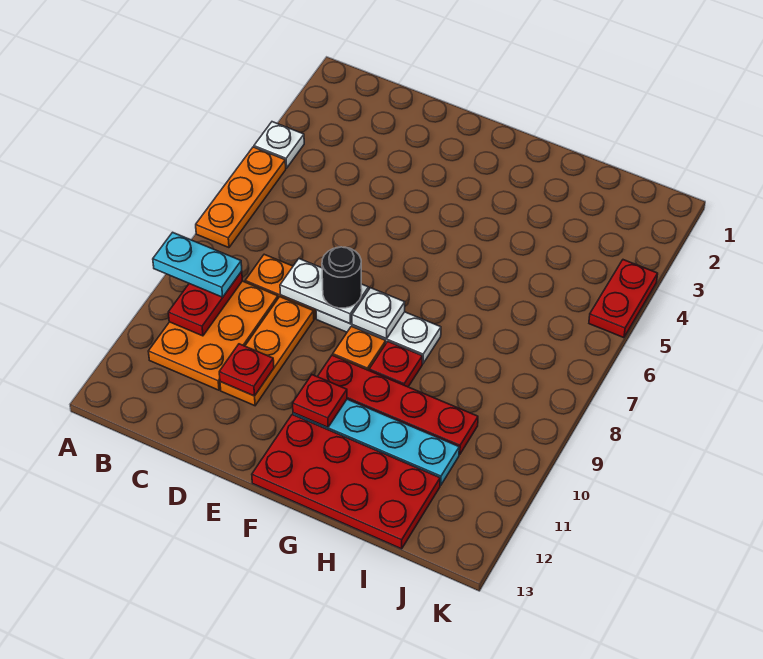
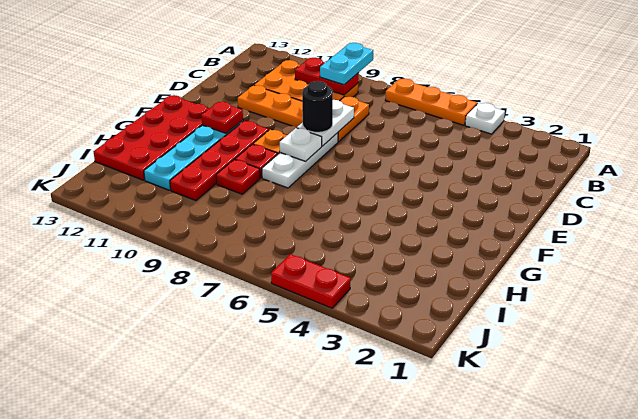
red plate D11 level 2 -> red plate H9 level 1

